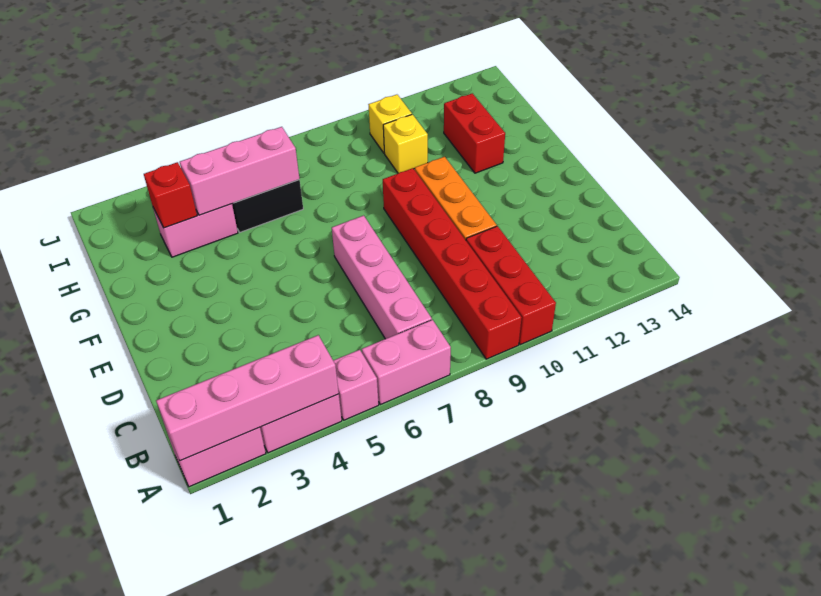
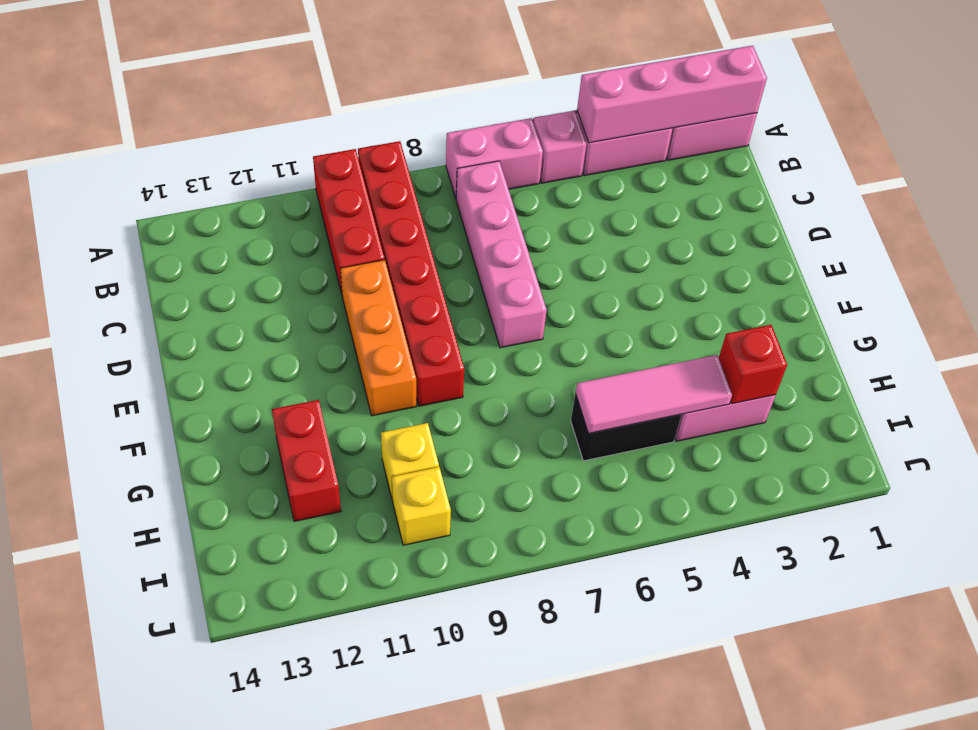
pink brick H4:H6 level 2 -> pink tile H4:H6 level 2

